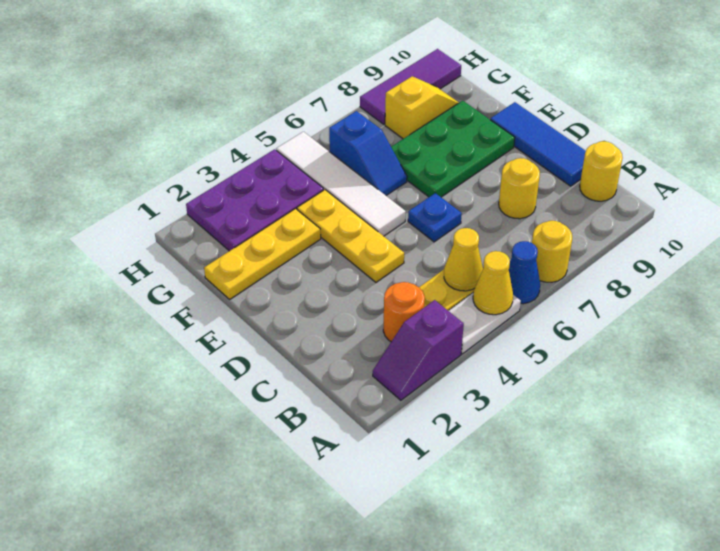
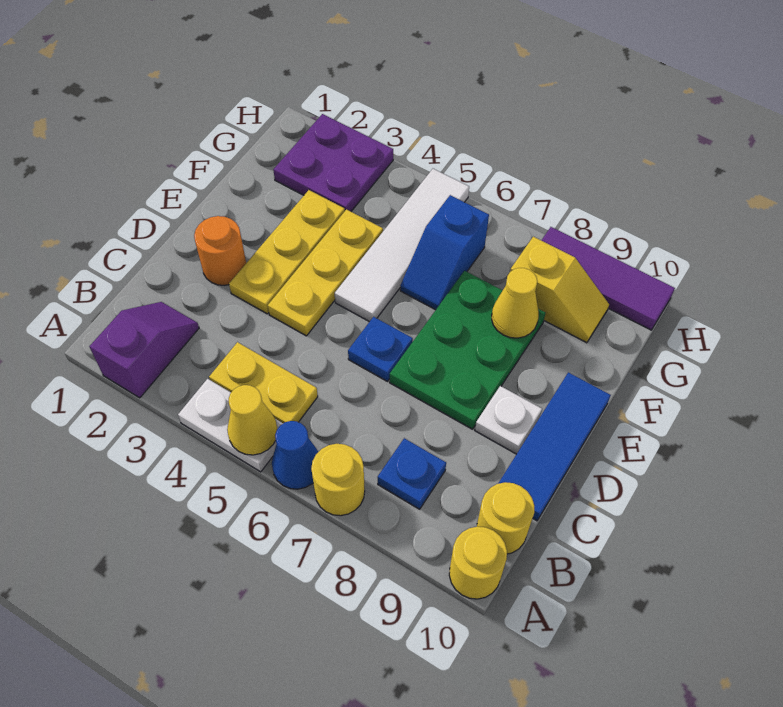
purple slope A2:A3 level 1 top 3 -> purple slope A2:B2 level 1 top A
orange round brick B3 level 1 -> orange round brick D2 level 1
yellow cone B5 level 2 -> yellow cone F8 level 2
none -> blue plate B8 level 1
yellow round brick C8 level 1 -> yellow round brick A10 level 1
none -> white plate D9 level 1
green plate E7:F9 level 1 -> green plate D7:F8 level 1
yellow plate F1:F3 level 1 -> yellow plate D3:F3 level 1
purple plate G2:H4 level 1 -> purple plate G2:H3 level 1

